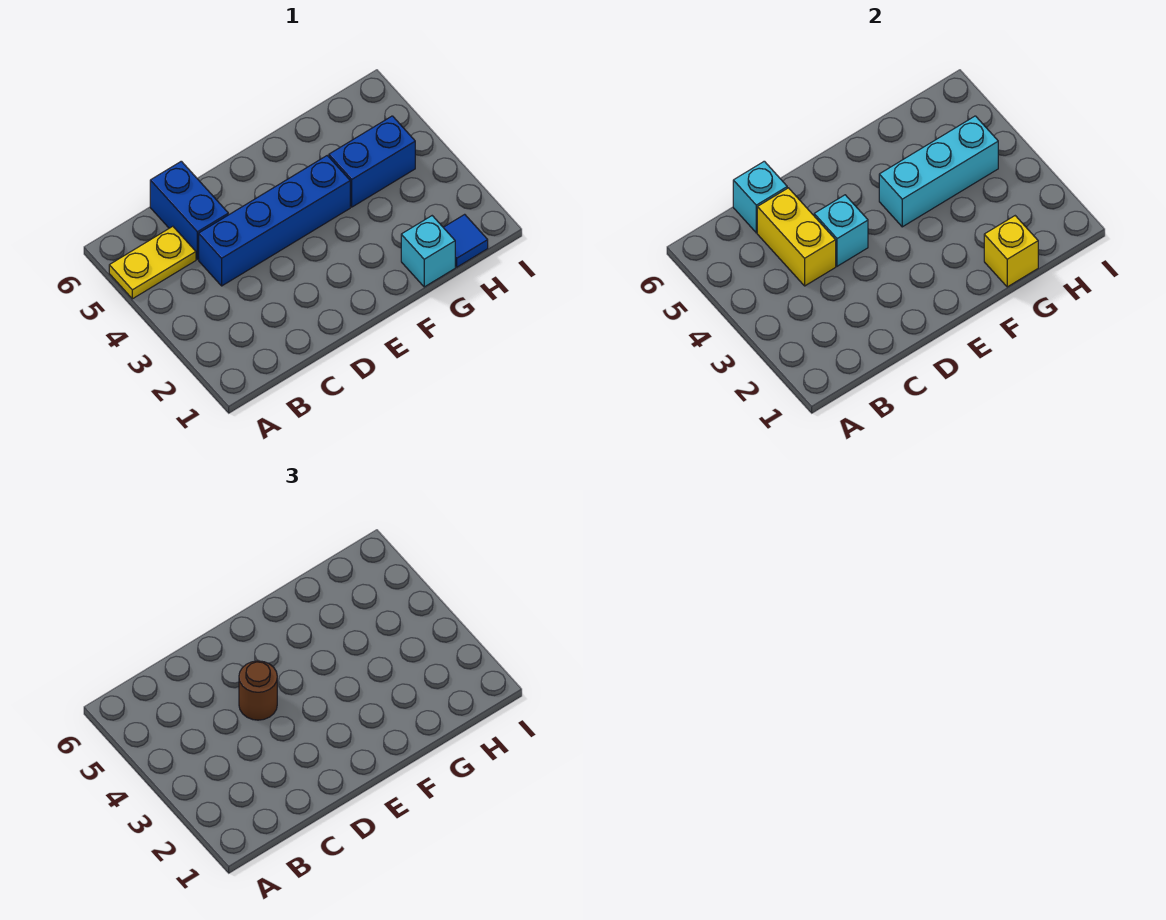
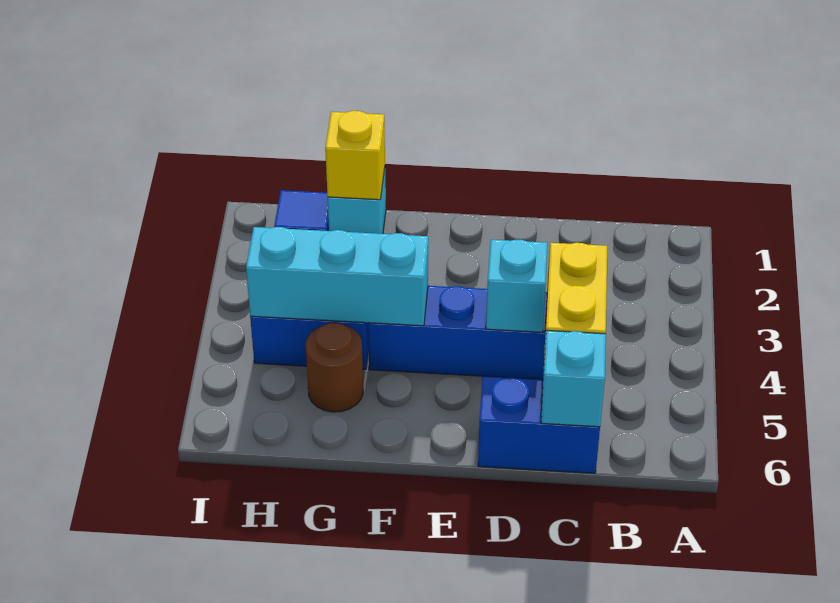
yellow plate A5:B5 level 1 -> none
blue brick C5:C6 level 1 -> blue brick C6:D6 level 1
brown round brick D4 level 3 -> brown round brick G5 level 1

